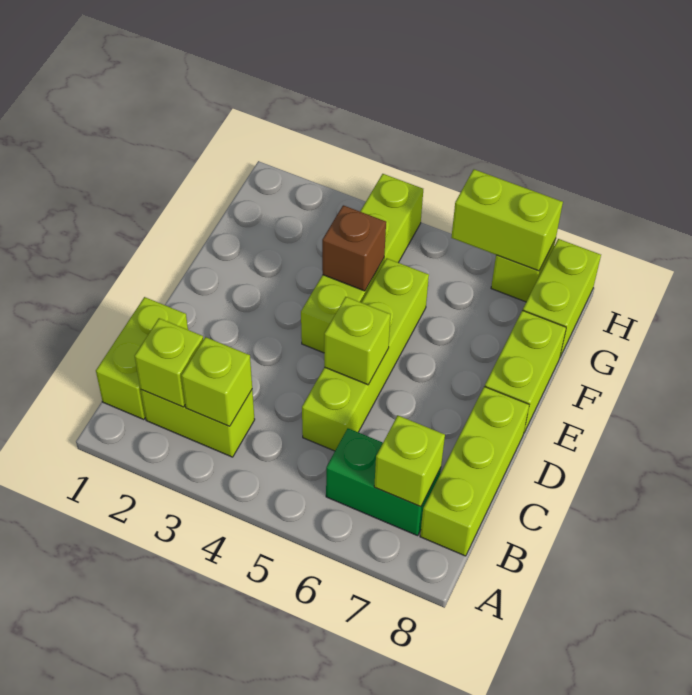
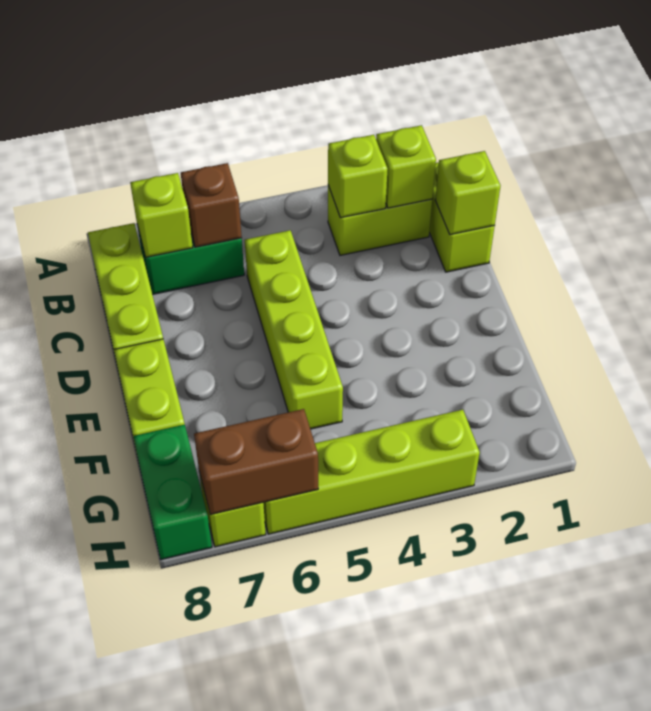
lime brick D5 level 2 -> lime brick C1 level 2
lime brick E4:H4 level 1 -> lime brick H3:H6 level 1
brown brick F4 level 2 -> brown brick B6 level 2
lime brick G8:H8 level 1 -> green brick G8:H8 level 1
lime brick H6:H7 level 2 -> brown brick H6:H7 level 2

